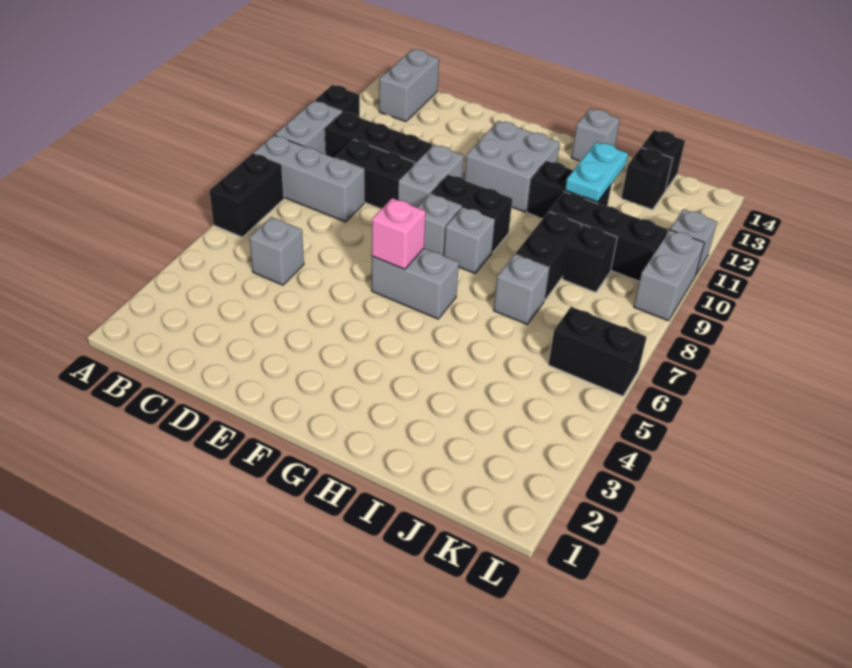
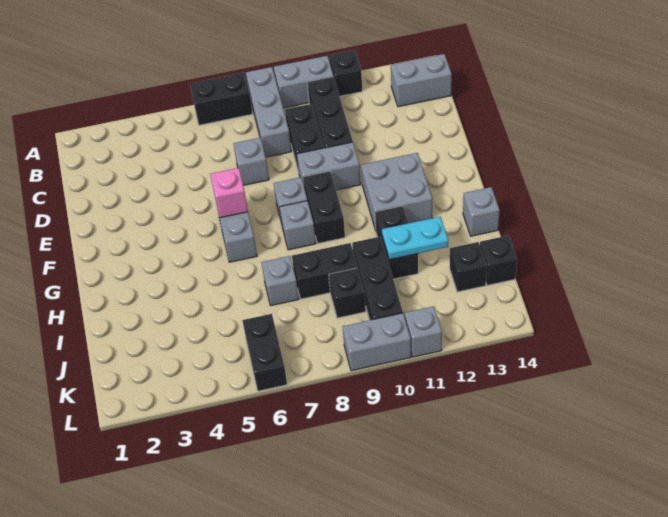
grey brick C5 level 1 -> grey brick D7 level 1

